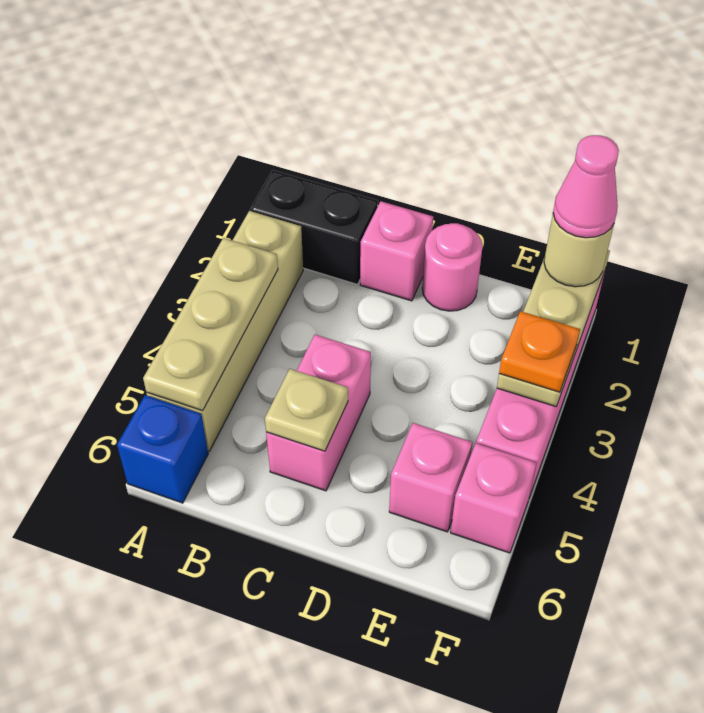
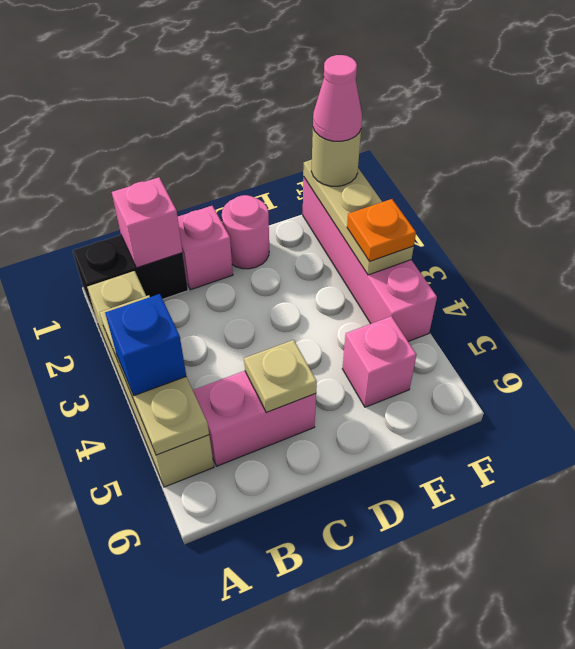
blue brick A6 level 1 -> blue brick A4 level 3
pink brick C4:C5 level 1 -> pink brick B5:C5 level 1
pink brick F5 level 1 -> pink brick B1 level 2

